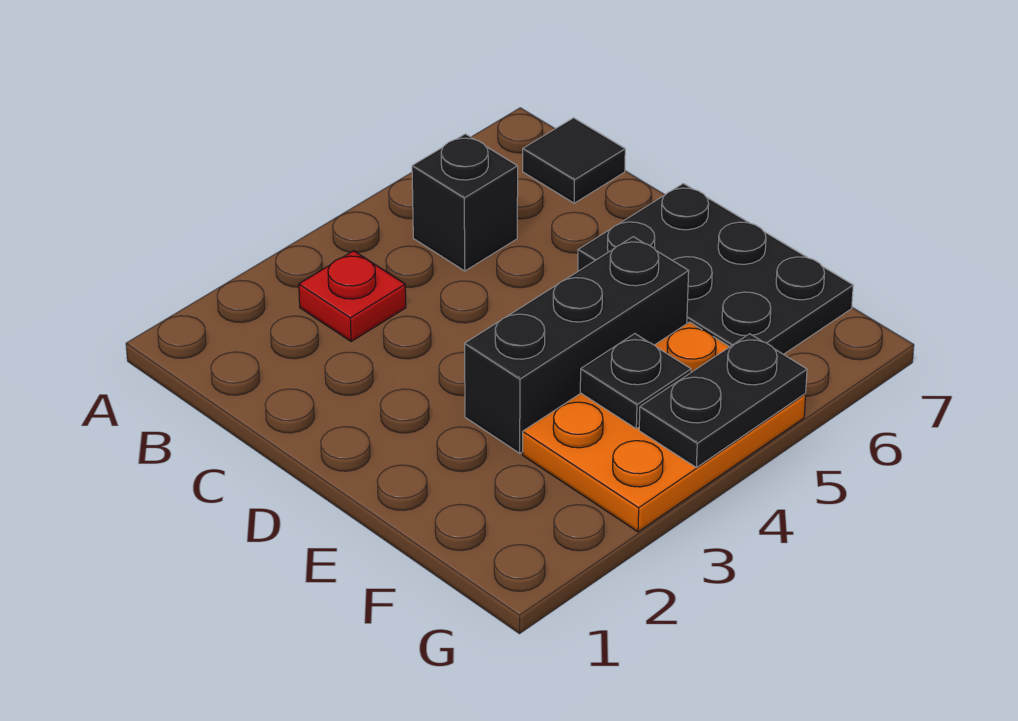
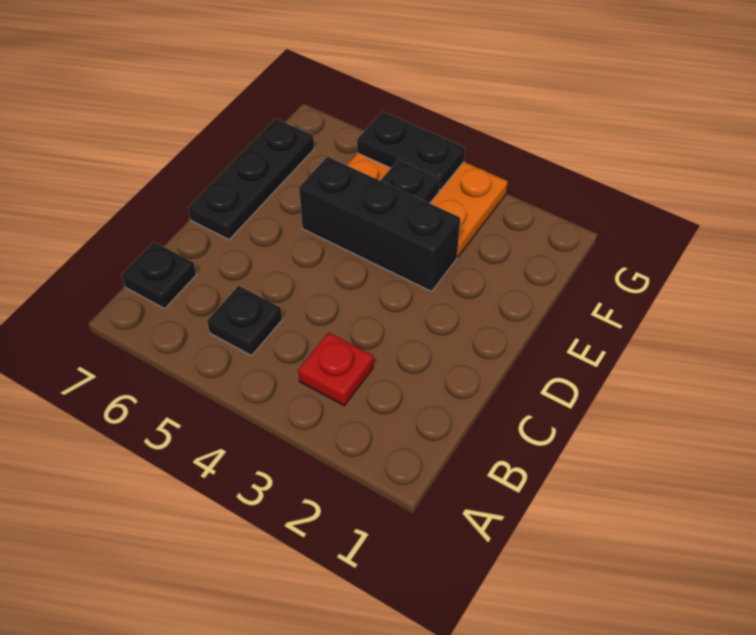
black brick B5 level 1 -> black plate B5 level 1
black tile B7 level 1 -> black plate B7 level 1
black plate D6:F7 level 1 -> black plate D7:F7 level 1

